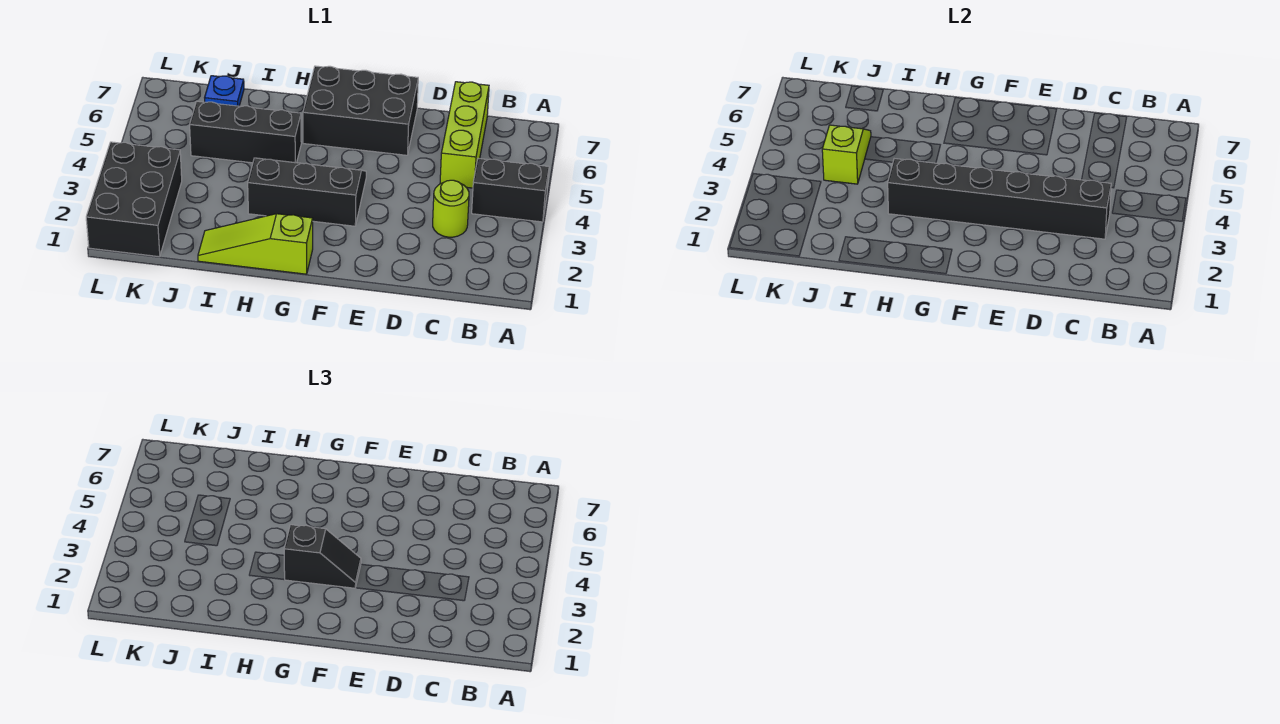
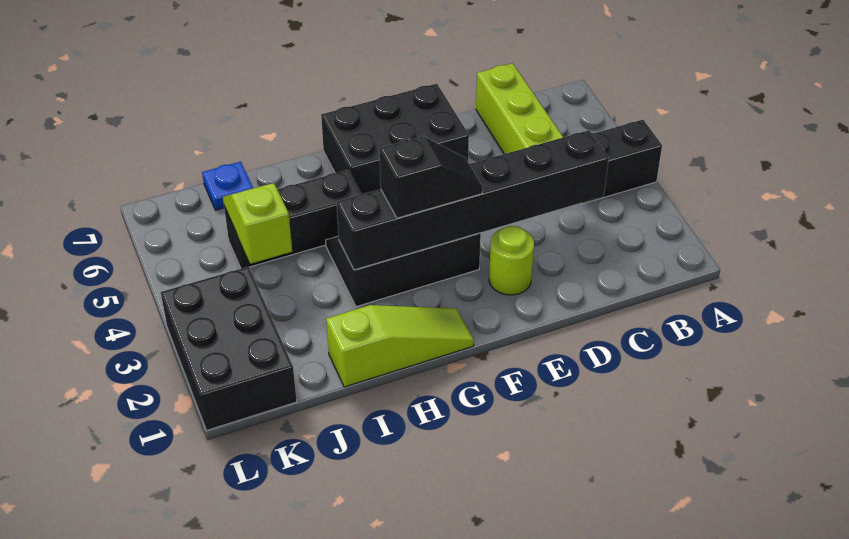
lime round brick C3 level 1 -> lime round brick E2 level 1
lime slope G1:I1 level 1 top G -> lime slope G1:I1 level 1 top I

